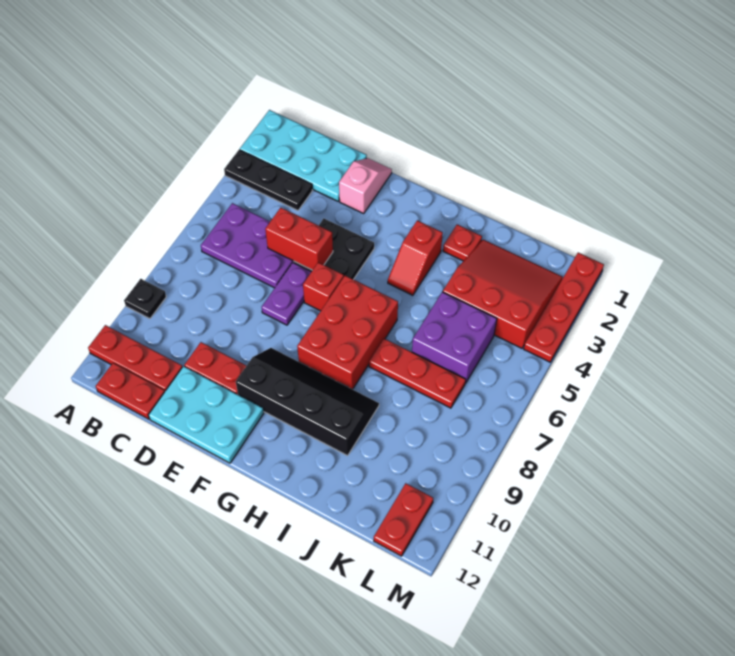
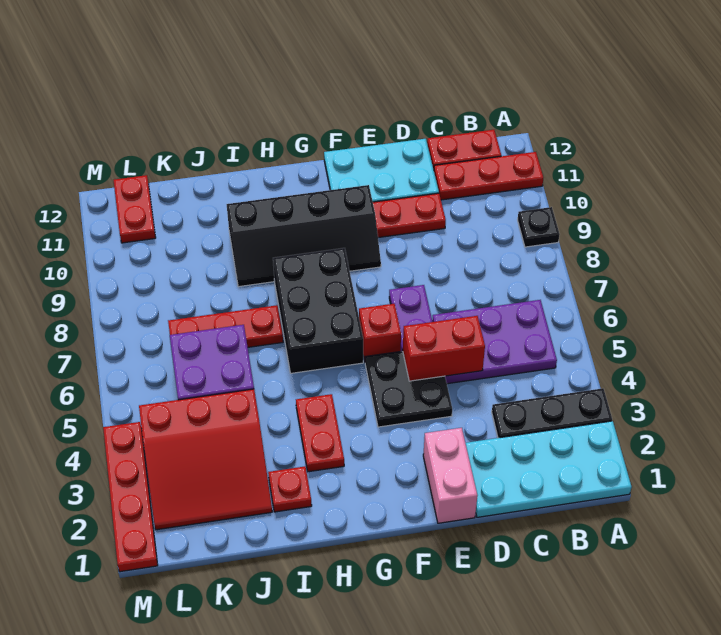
pink slope E1:E2 level 1 top 2 -> pink brick E1:E2 level 1
red brick G6:H8 level 1 -> black brick G6:H8 level 1
red slope H3:H4 level 1 top 3 -> red plate H3:H4 level 1

